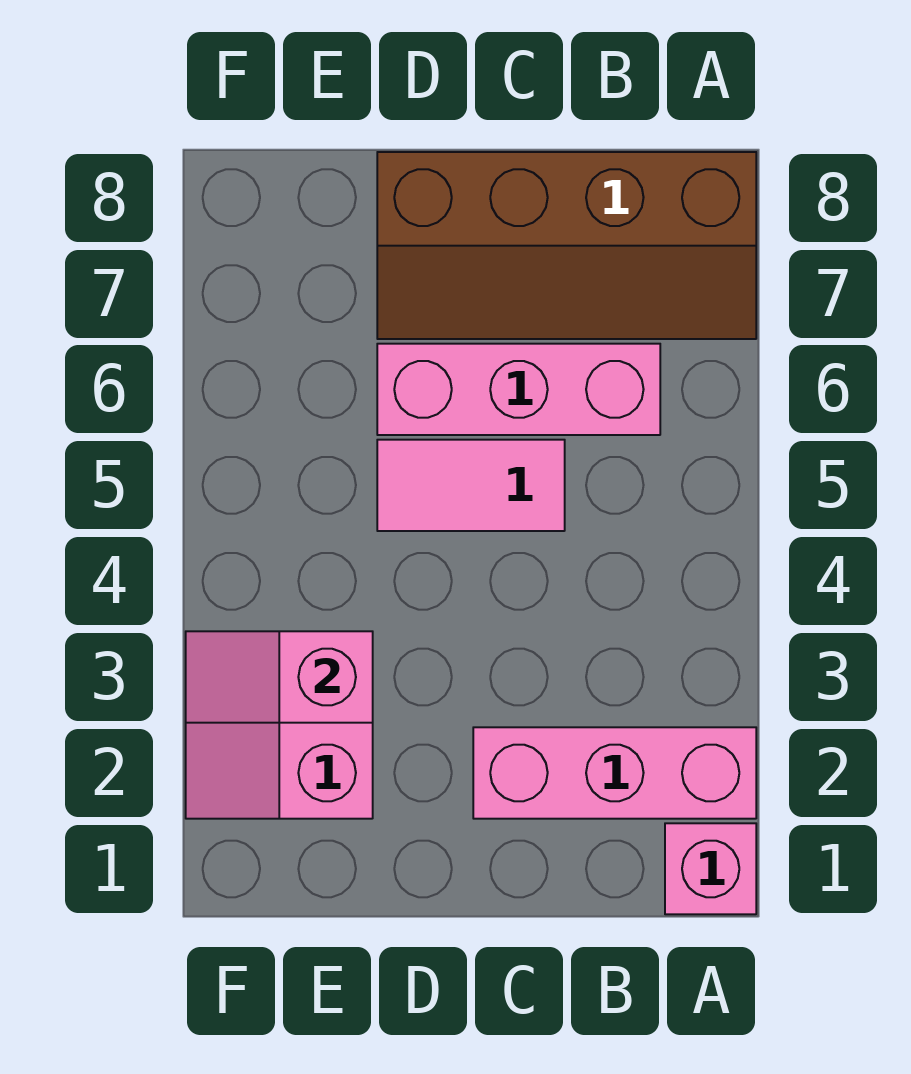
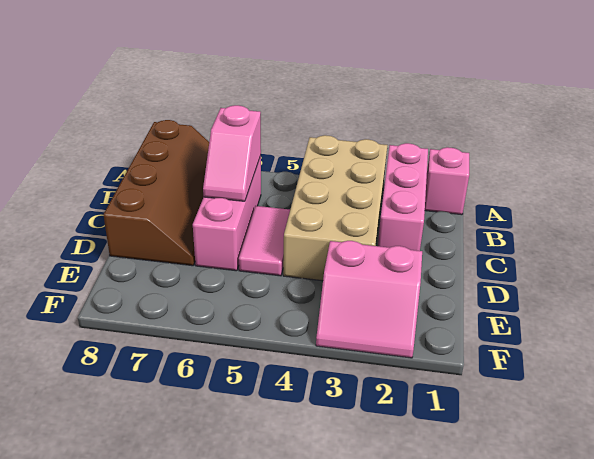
none -> tan brick A3:D4 level 1
pink slope E3:F3 level 2 top E -> pink slope B6:C6 level 2 top B

